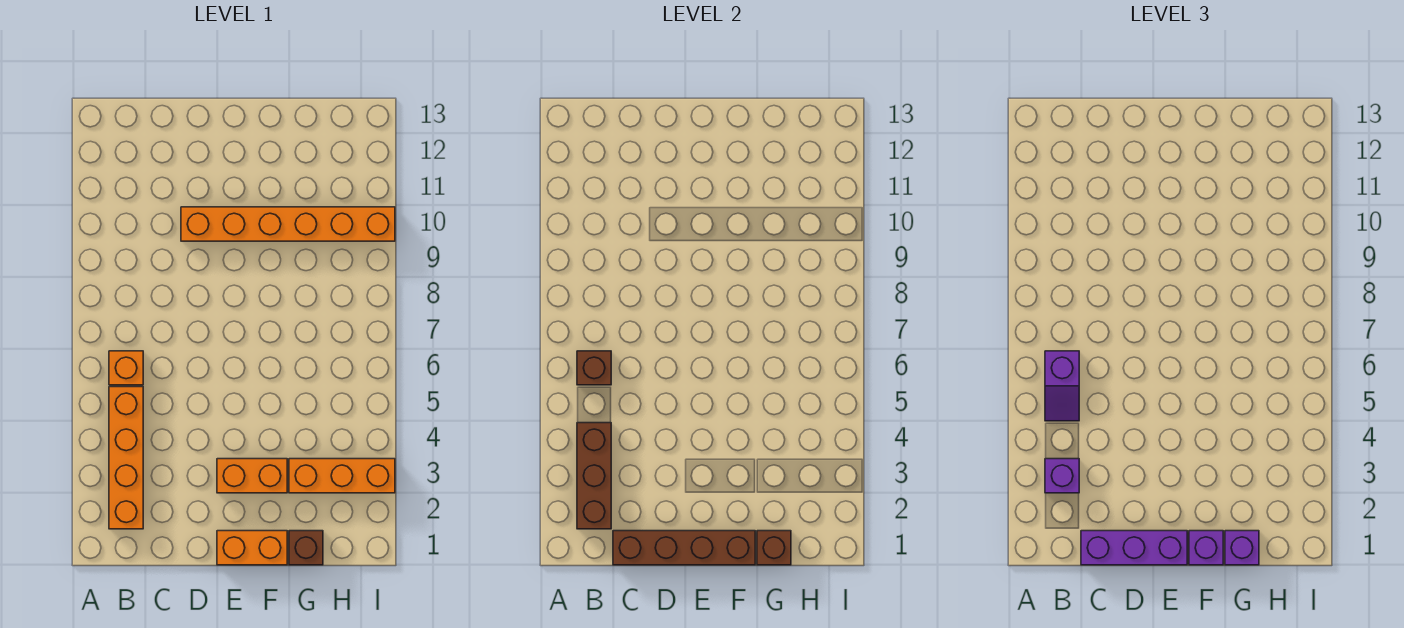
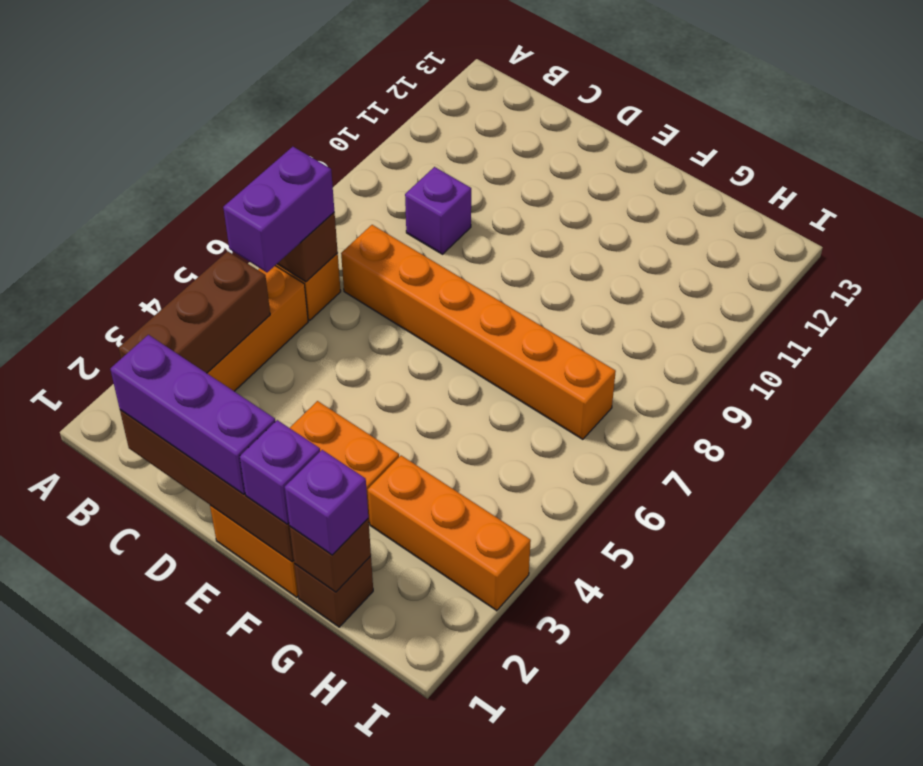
purple brick B3 level 3 -> purple brick C9 level 1
purple slope B5:B6 level 3 top 6 -> purple brick B5:B6 level 3
orange brick D10:I10 level 1 -> orange brick C7:H7 level 1

